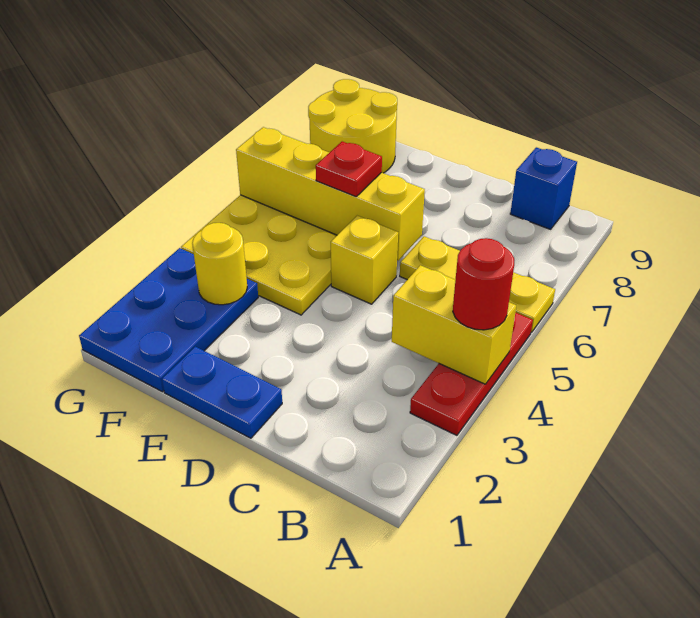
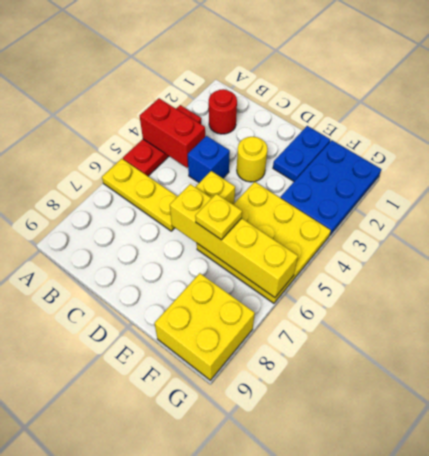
yellow brick A4:B4 level 2 -> red brick A4:B4 level 2
red round brick A4 level 3 -> red round brick B2 level 1
blue brick B9 level 1 -> blue brick C4 level 1
blue plate D1:E1 level 1 -> blue plate E1:E2 level 1
red plate E6 level 3 -> yellow plate E6 level 3
yellow round brick F3 level 2 -> yellow round brick D3 level 1
yellow round brick F8:G9 level 1 -> yellow brick F8:G9 level 1

